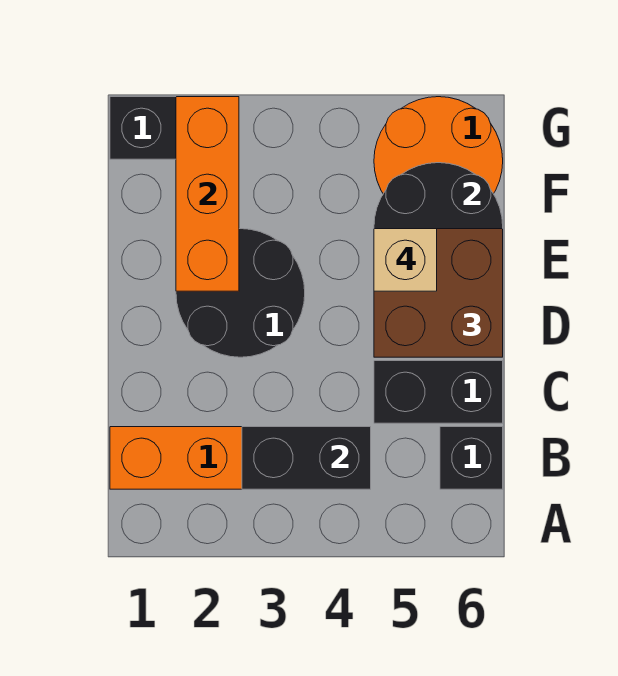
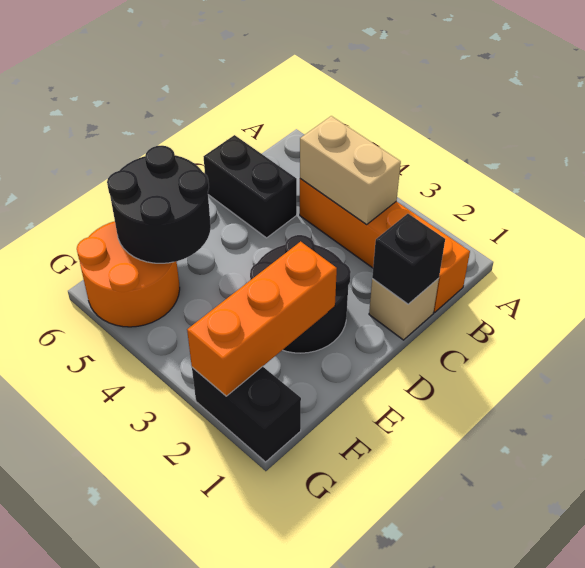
black brick B3:B4 level 2 -> tan brick B3:B4 level 2
black brick B6 level 1 -> black brick C1 level 2
brown brick D5:E6 level 3 -> none
tan brick E5 level 4 -> tan brick C1 level 1

